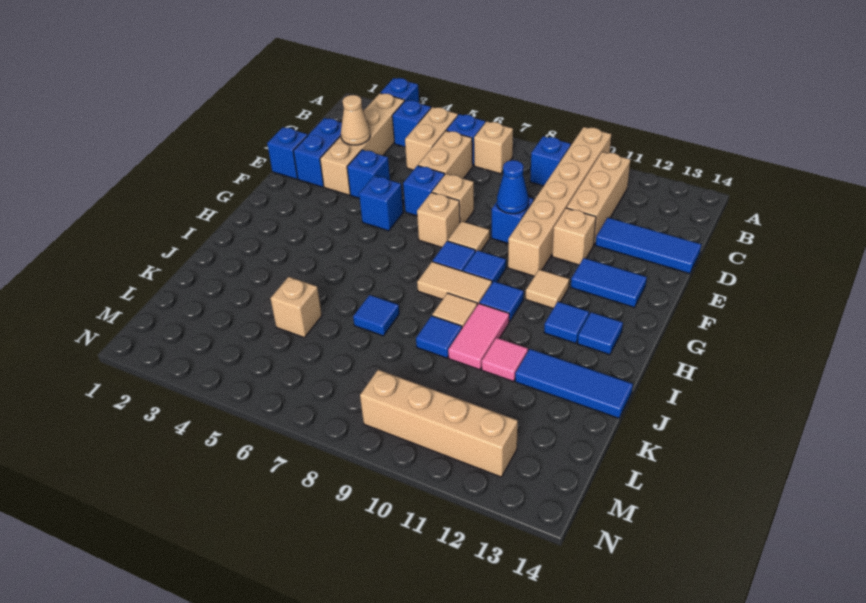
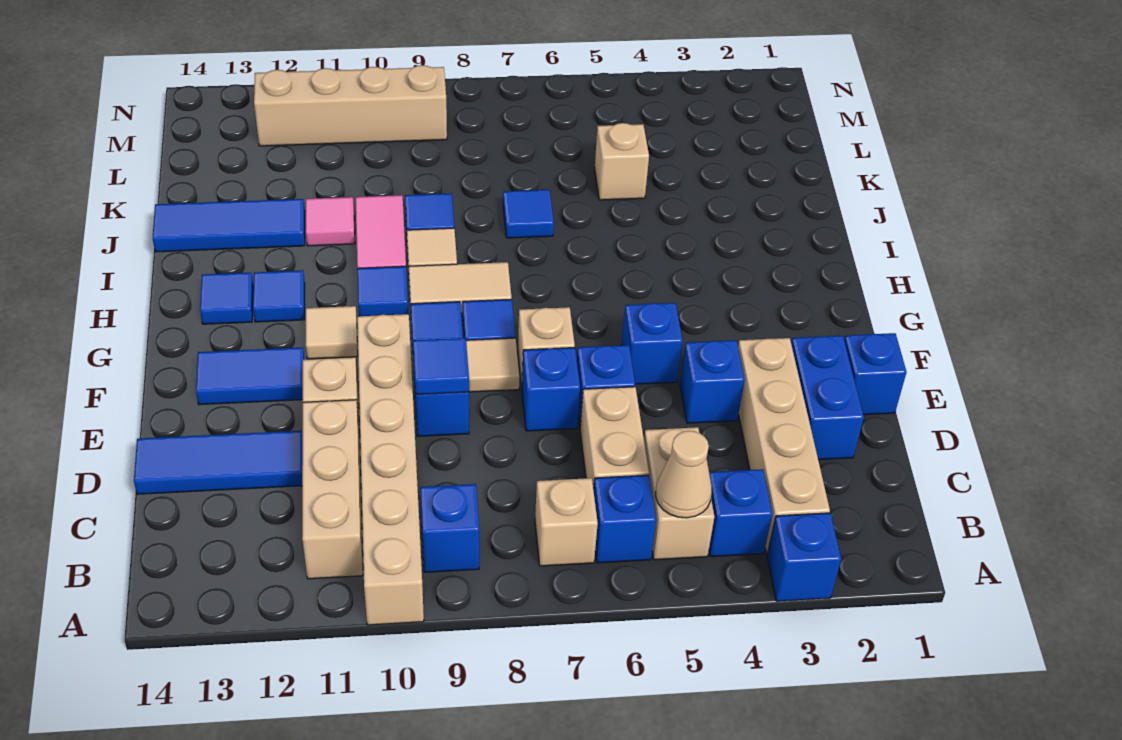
tan cone D3 level 2 -> tan cone B5 level 2
tan brick E7 level 1 -> blue brick E7 level 1
blue cone E9 level 2 -> blue tile E9 level 2

